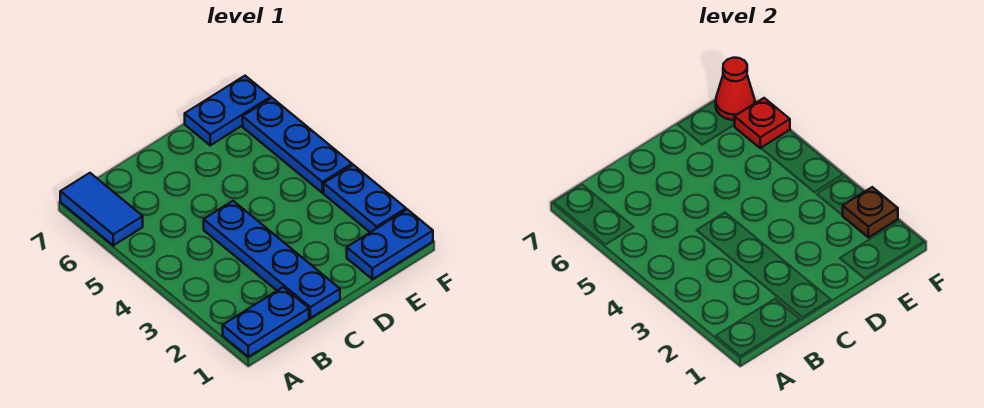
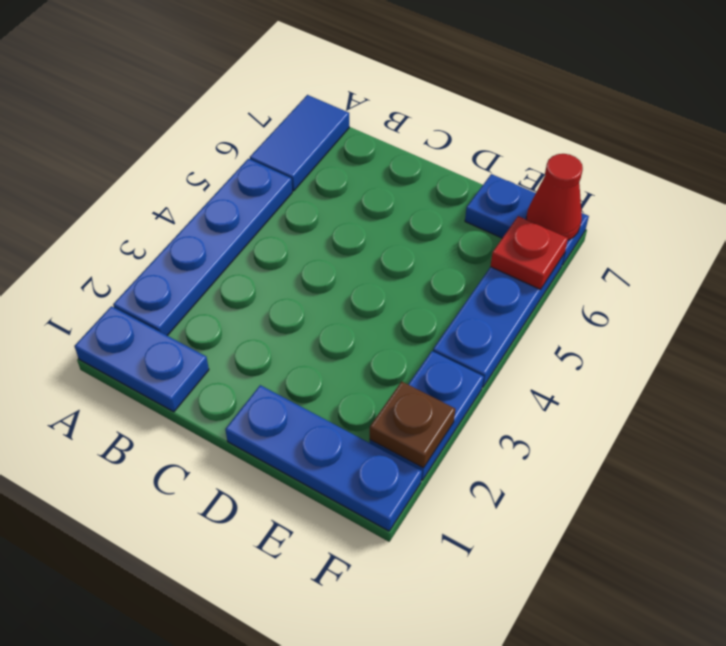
blue plate C1:C4 level 1 -> blue plate A2:A5 level 1
blue plate E1:F1 level 1 -> blue plate D1:F1 level 1

